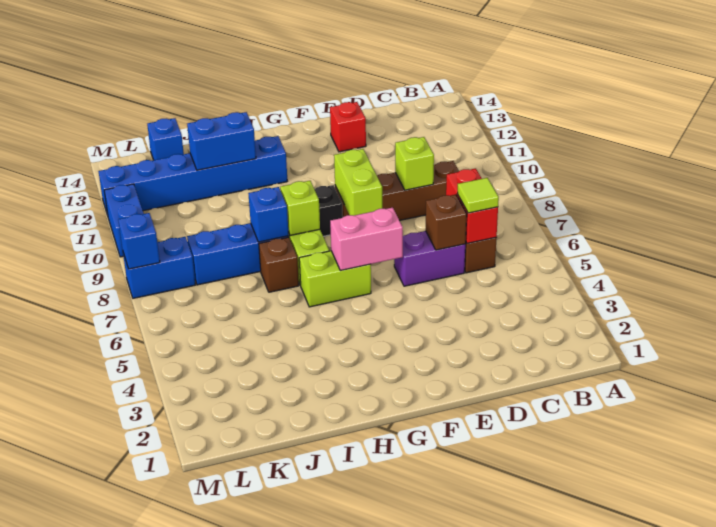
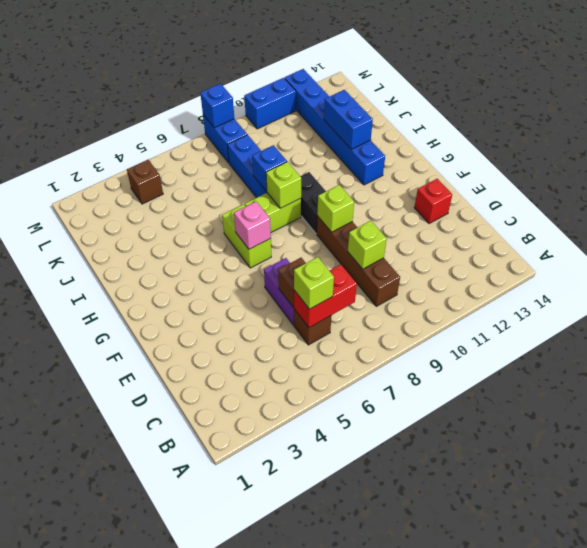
lime tile C6 level 3 -> lime brick C6 level 3
pink brick F6:G6 level 2 -> pink brick G6 level 2
lime brick F8:F9 level 2 -> lime brick F9 level 2
brown brick I7 level 1 -> brown brick L4 level 1
blue brick K14 level 1 -> none

